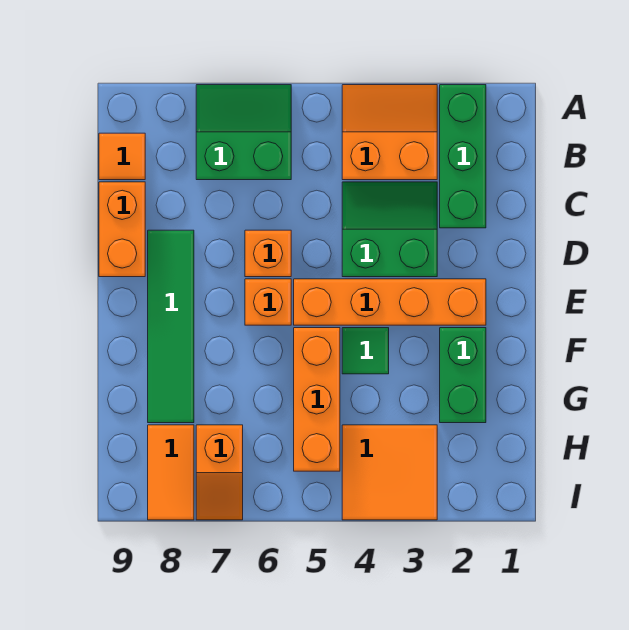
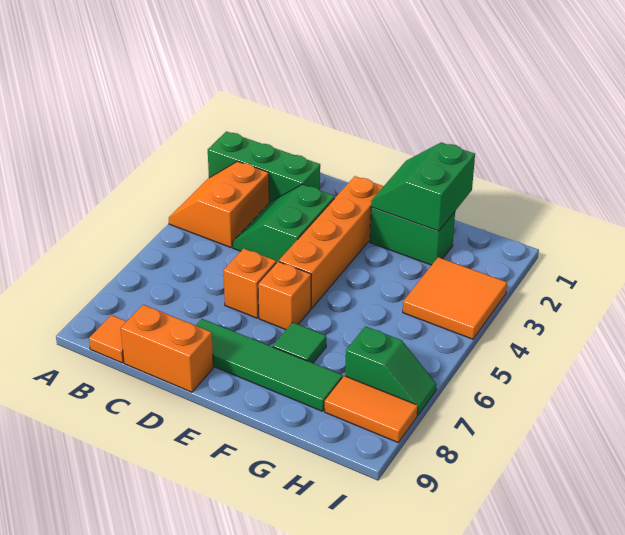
green slope A6:B7 level 1 top B -> green slope F1:G2 level 2 top G
green tile F4 level 1 -> green tile F7 level 1
orange brick F5:H5 level 1 -> none
orange slope H7:I7 level 1 top H -> green slope H7:I7 level 1 top H

